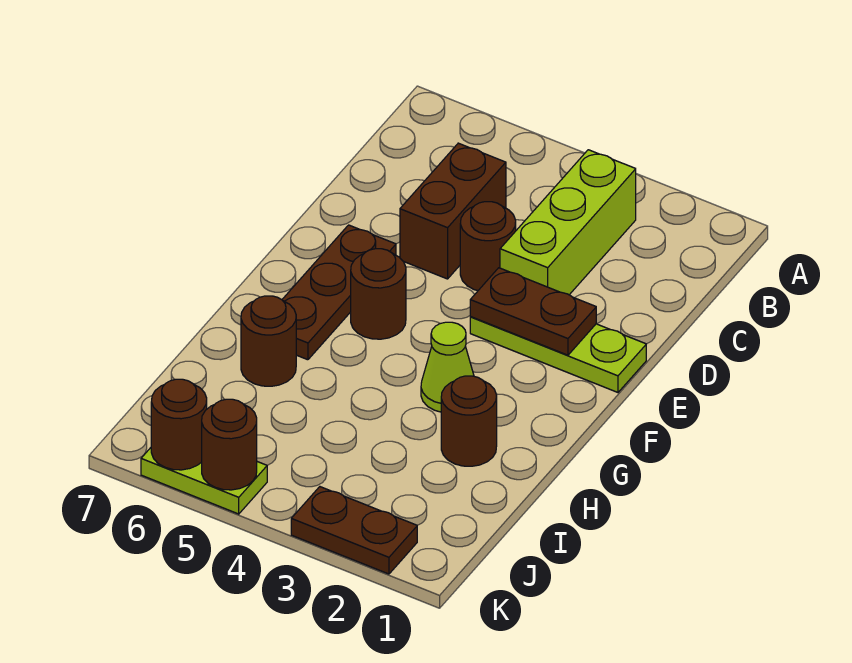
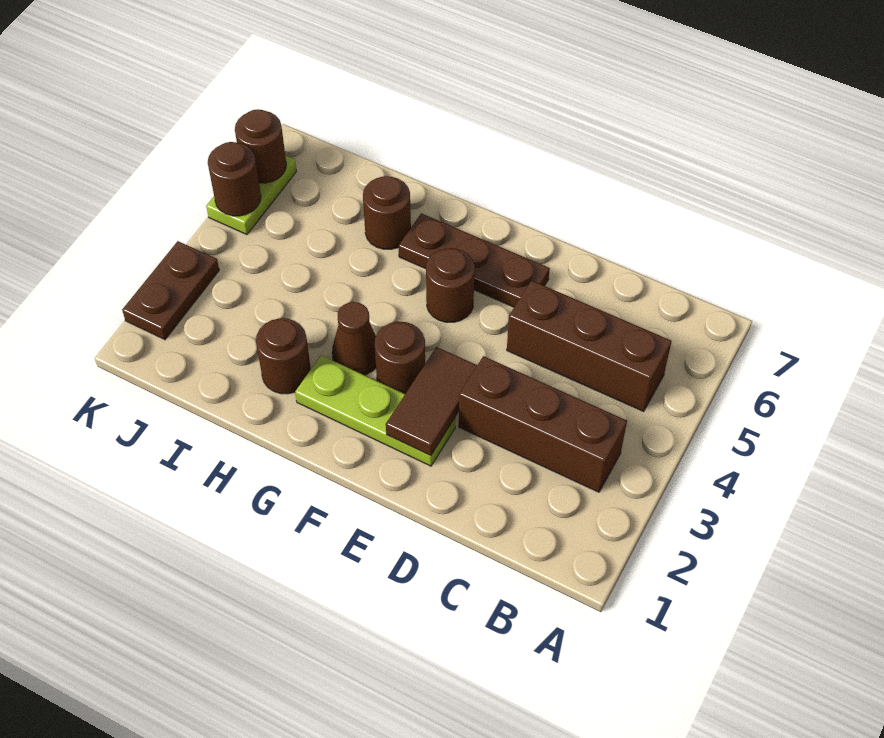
lime brick B3:D3 level 1 -> brown brick B3:D3 level 1
brown brick C5:D5 level 1 -> brown brick B5:D5 level 1
brown round brick D4 level 1 -> brown round brick F3 level 1
lime plate E1:E3 level 1 -> lime plate E2:G2 level 1
brown plate E2:E3 level 2 -> brown tile E2:E3 level 2
lime cone G3 level 1 -> brown cone G3 level 1

